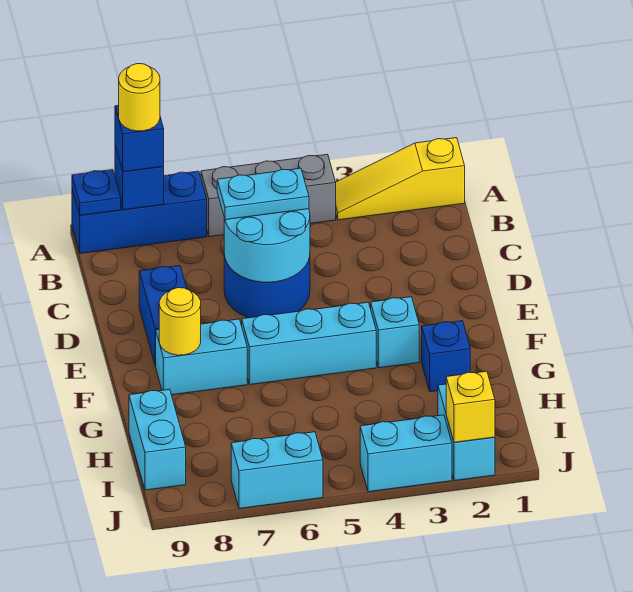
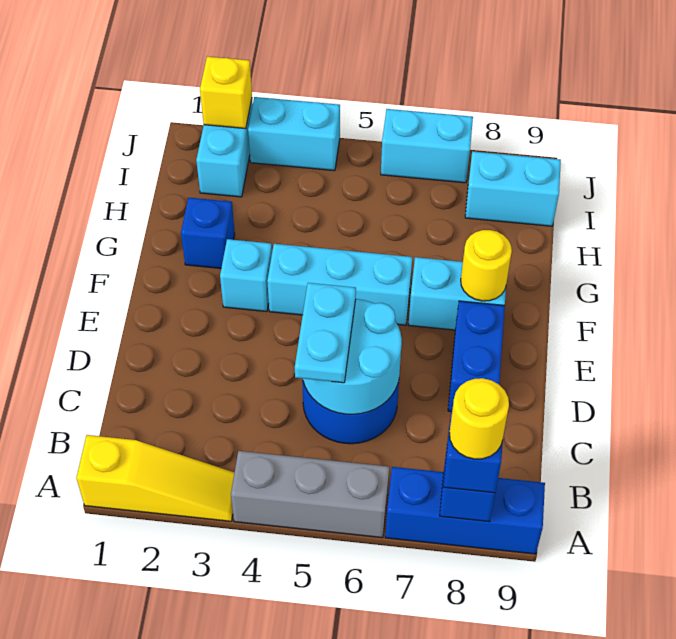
blue plate A9 level 2 -> none
cyan plate C5:C6 level 3 -> cyan plate C5:D5 level 3
cyan brick H9:I9 level 1 -> cyan brick I8:I9 level 1

